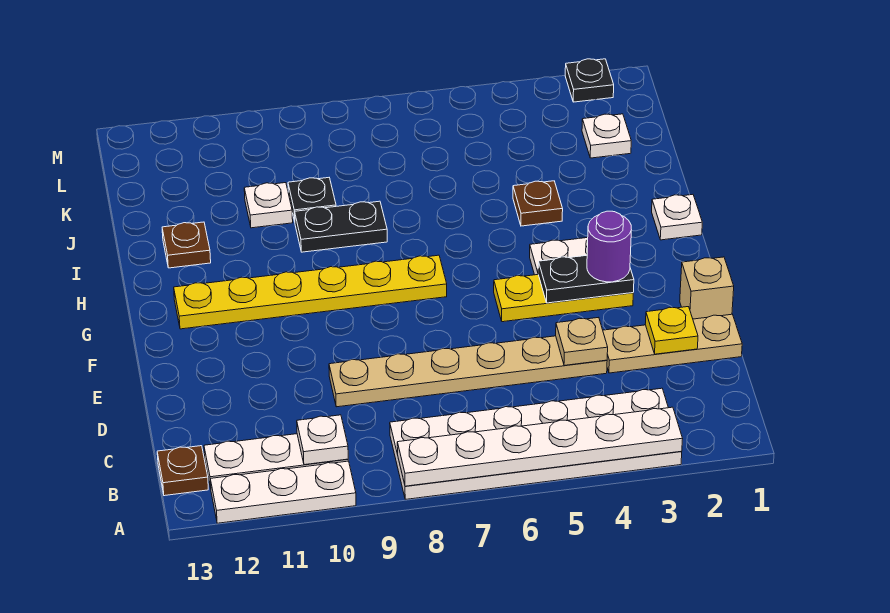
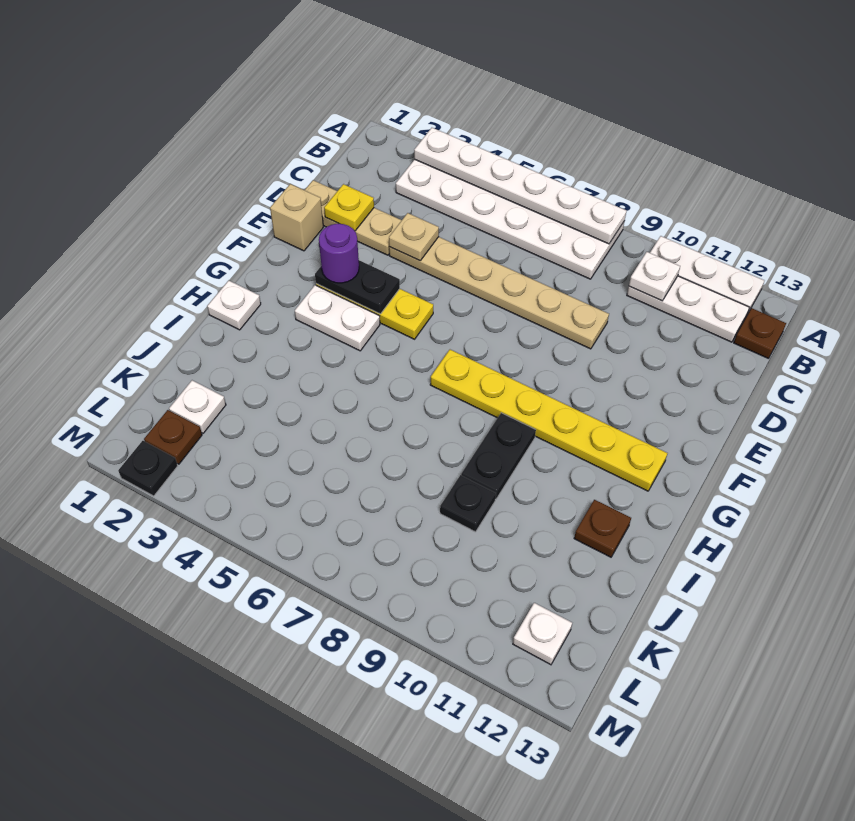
brown plate I4 level 1 -> brown plate L2 level 1
black plate I8:I9 level 1 -> black plate H9:I9 level 1
white plate J10 level 1 -> white plate L12 level 1

